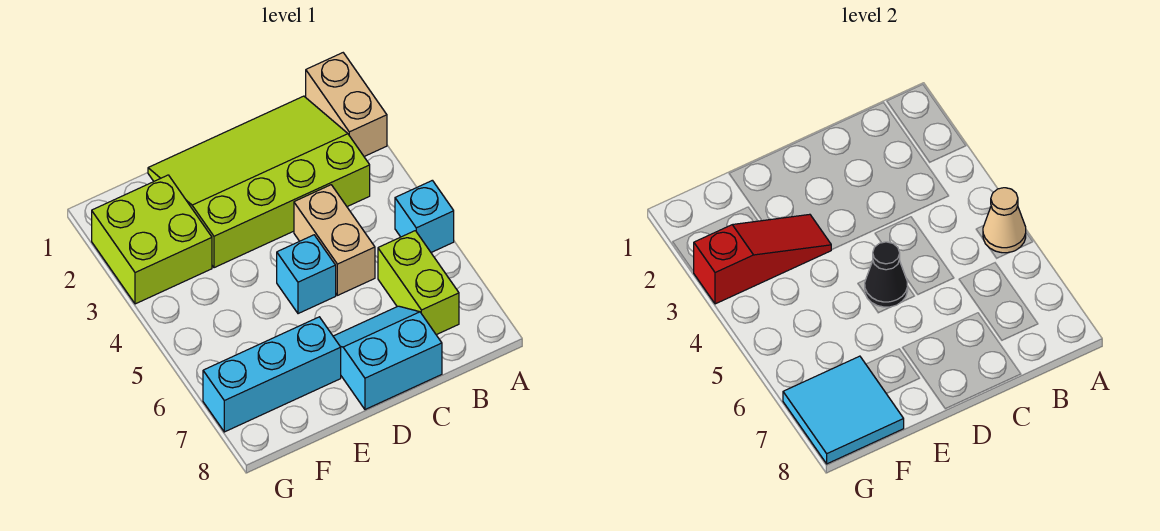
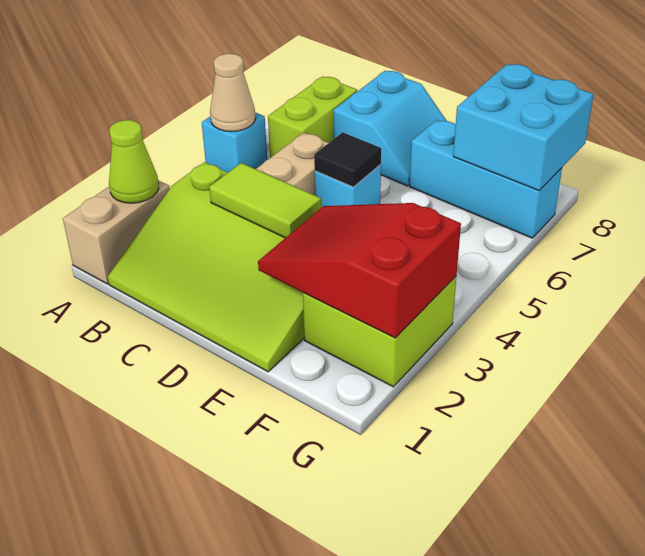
none -> lime cone A2 level 2
none -> lime tile C3:D3 level 2
cyan slope C7:D8 level 1 top 8 -> cyan slope C7:D8 level 1 top C
black cone D5 level 2 -> black tile D5 level 2
red slope E3:G3 level 2 top G -> red slope E2:G3 level 2 top G
cyan tile F7:G8 level 2 -> cyan brick F7:G8 level 2

